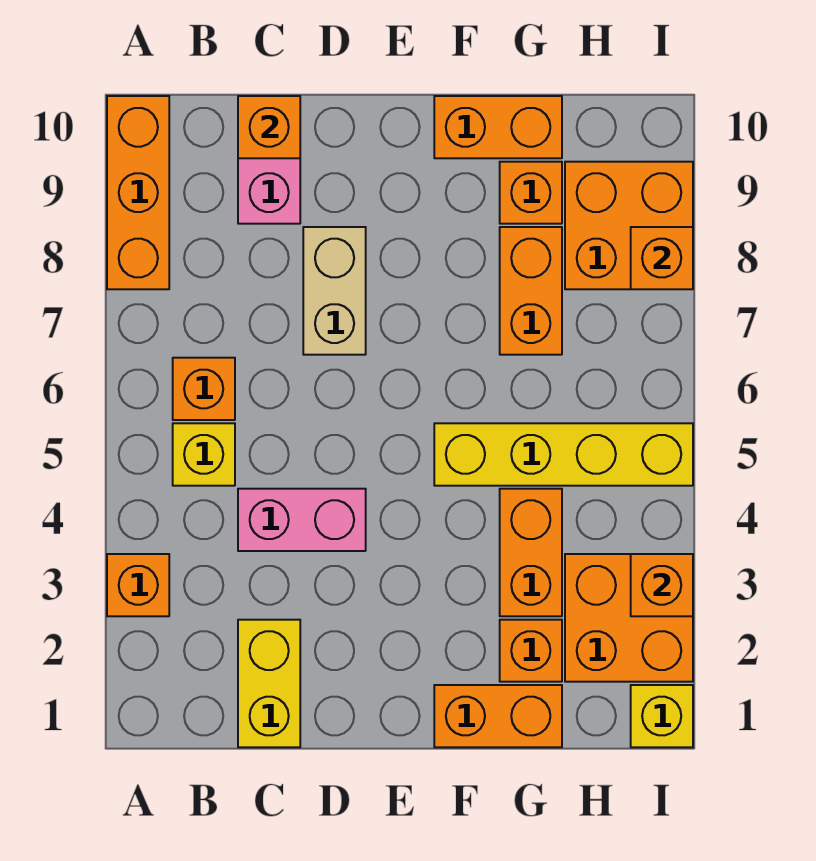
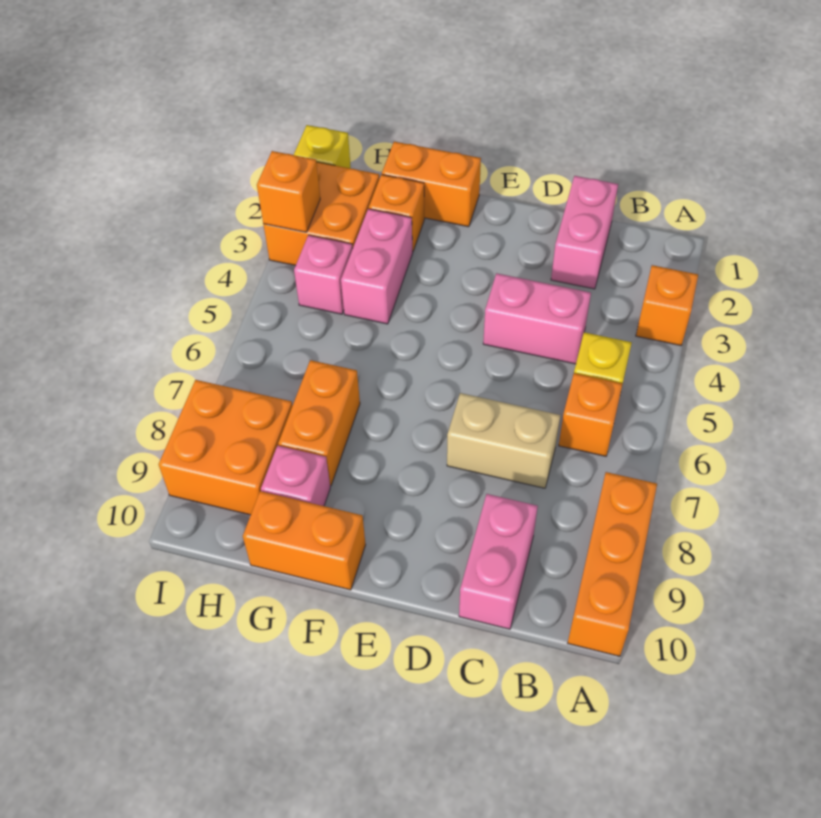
yellow brick C1:C2 level 1 -> pink brick C1:C2 level 1
orange brick C10 level 2 -> none
tan brick D7:D8 level 1 -> tan brick C7:D7 level 1
yellow brick F5:I5 level 1 -> none
orange brick G3:G4 level 1 -> pink brick G3:G4 level 1
orange brick G9 level 1 -> pink brick G9 level 1
none -> pink brick H4 level 1
orange brick I8 level 2 -> none

